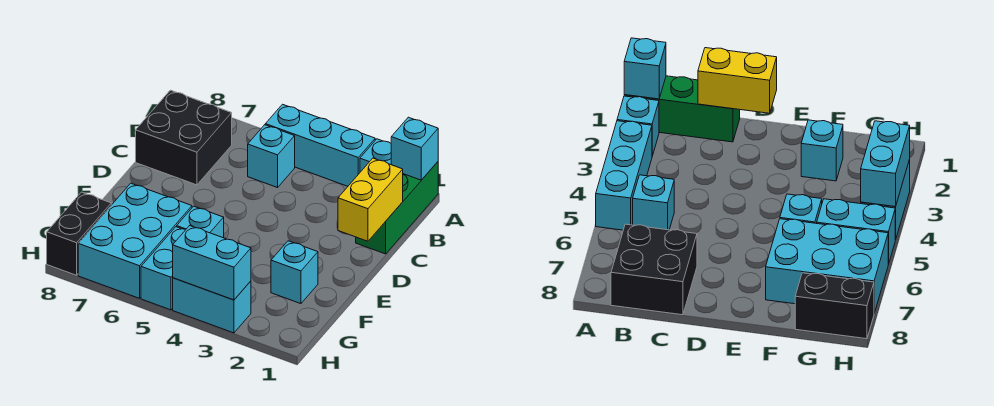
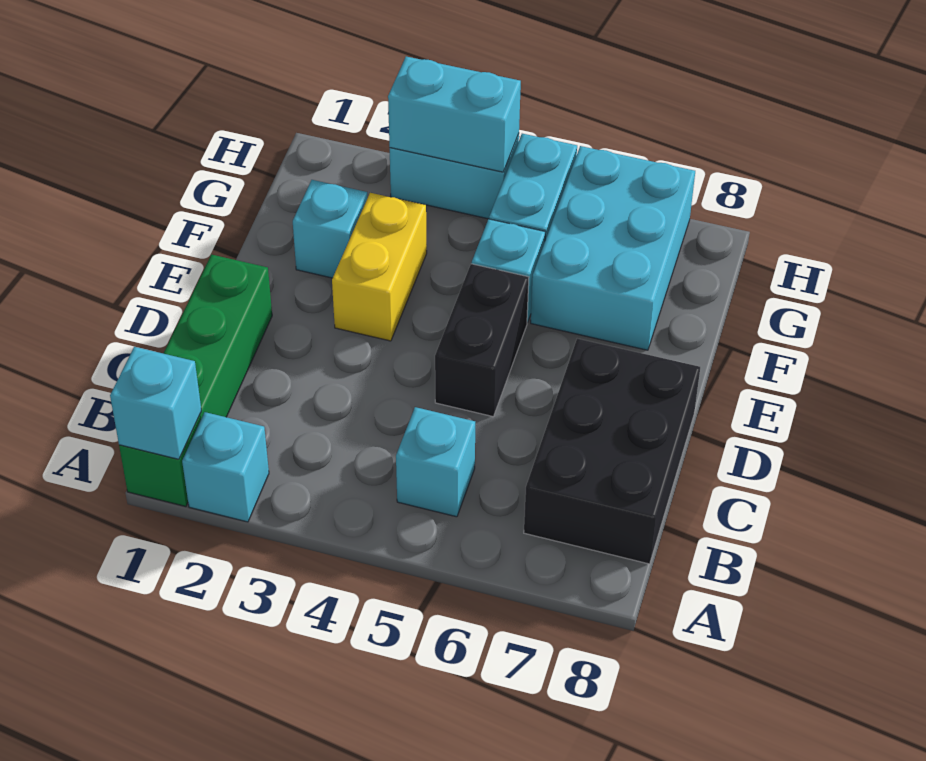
green brick A1:C1 level 1 -> green brick A1:D1 level 1
cyan brick A3:A5 level 1 -> none
black brick B7:C8 level 1 -> black brick B7:D8 level 1
yellow brick C1:D1 level 2 -> yellow brick E3:F3 level 1
black brick G8:H8 level 1 -> black brick D5:E5 level 1

